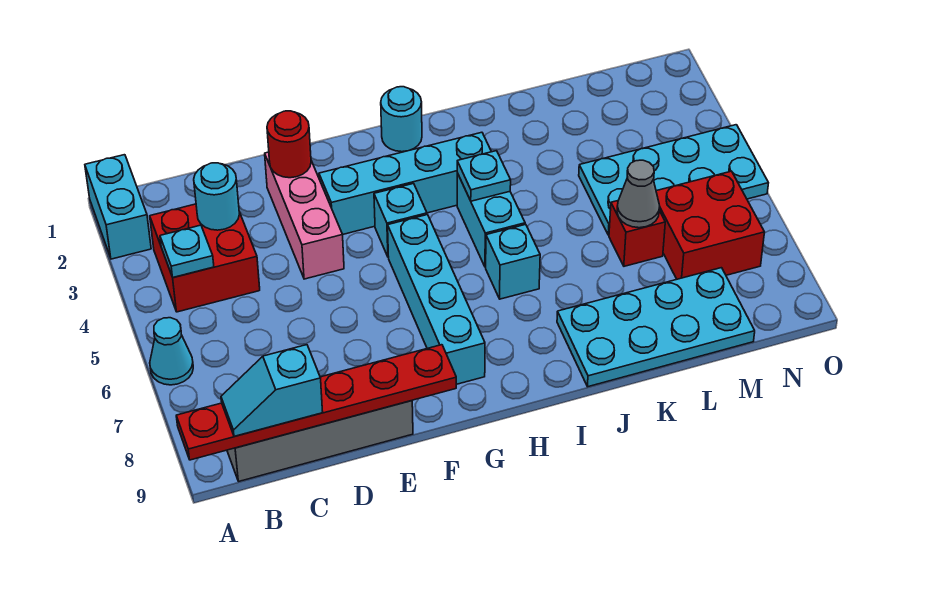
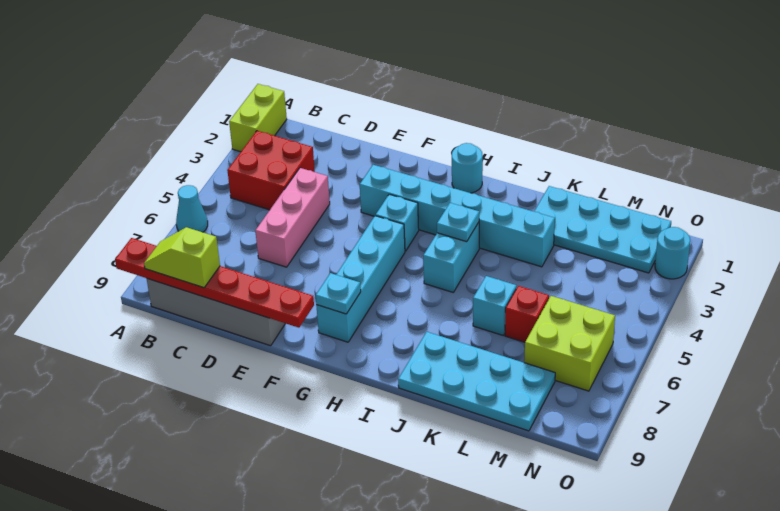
cyan brick A1:A2 level 1 -> lime brick A1:A2 level 1
cyan plate B4 level 2 -> cyan plate G8 level 2
cyan slope B9:C9 level 3 top C -> lime slope B9:C9 level 3 top C
cyan round brick C3 level 2 -> cyan round brick O2 level 1
pink brick E2:E4 level 1 -> pink brick D4:D6 level 1
red round brick E2 level 2 -> none
cyan brick F3:I3 level 1 -> cyan brick F3:K3 level 1
cyan brick I6 level 1 -> cyan brick K6 level 1
cyan plate L4:O5 level 1 -> cyan plate K1:N2 level 1
grey cone L6 level 2 -> none
red brick M6:N7 level 1 -> lime brick M6:N7 level 1

